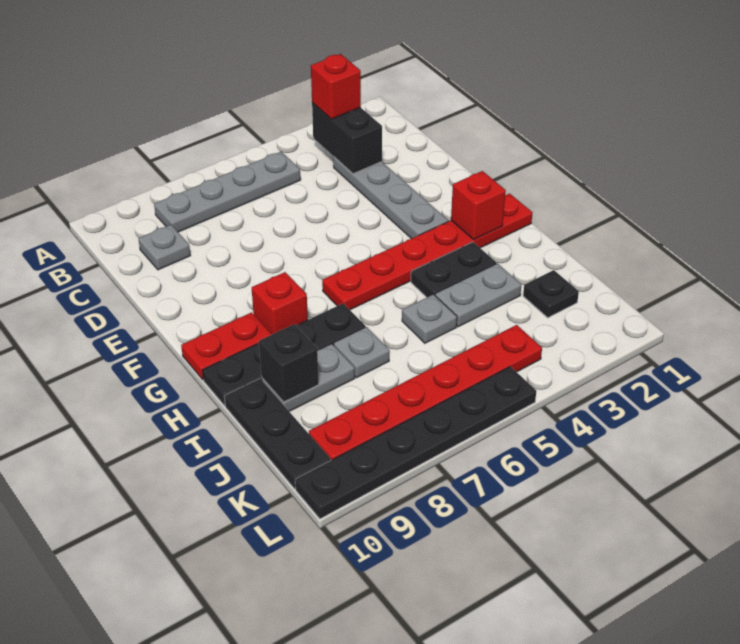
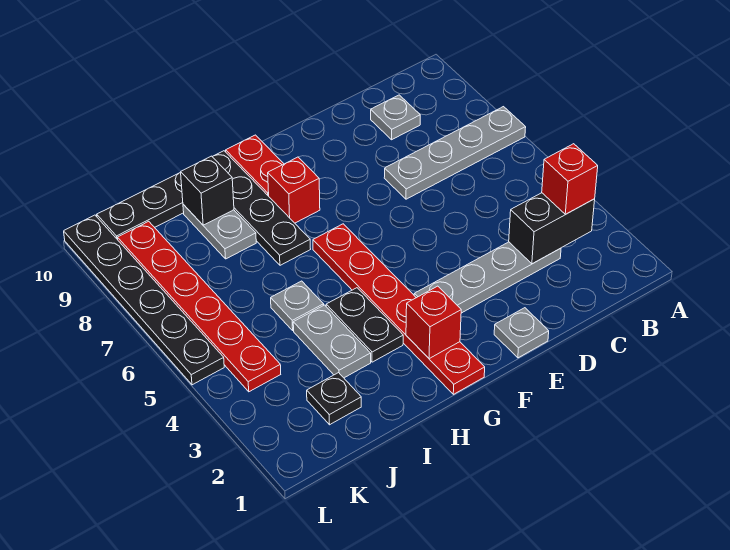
grey plate B5:B8 level 1 -> grey plate A7:D7 level 1
grey plate I7 level 1 -> grey plate E1 level 1

